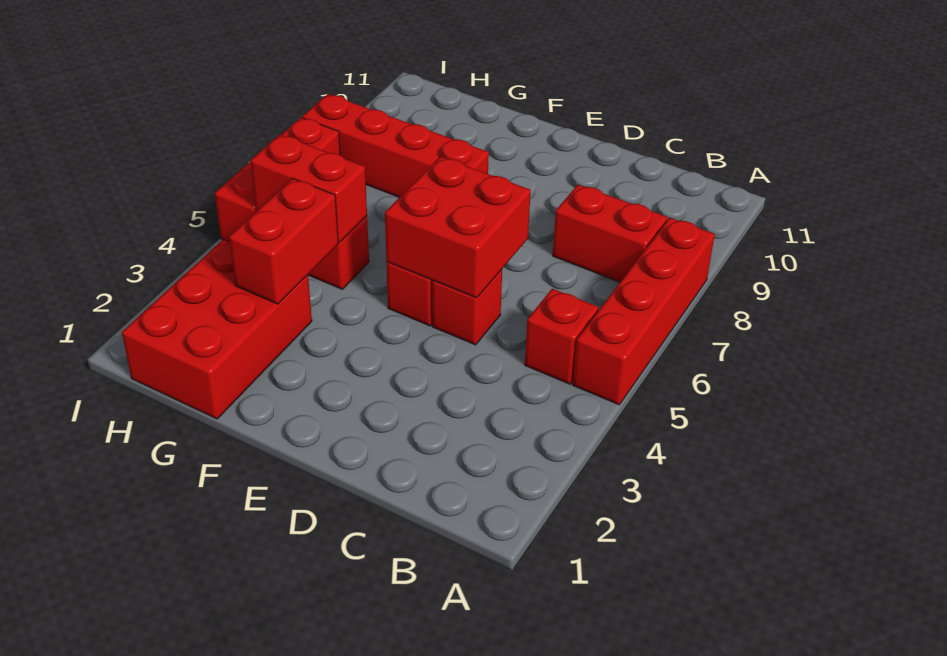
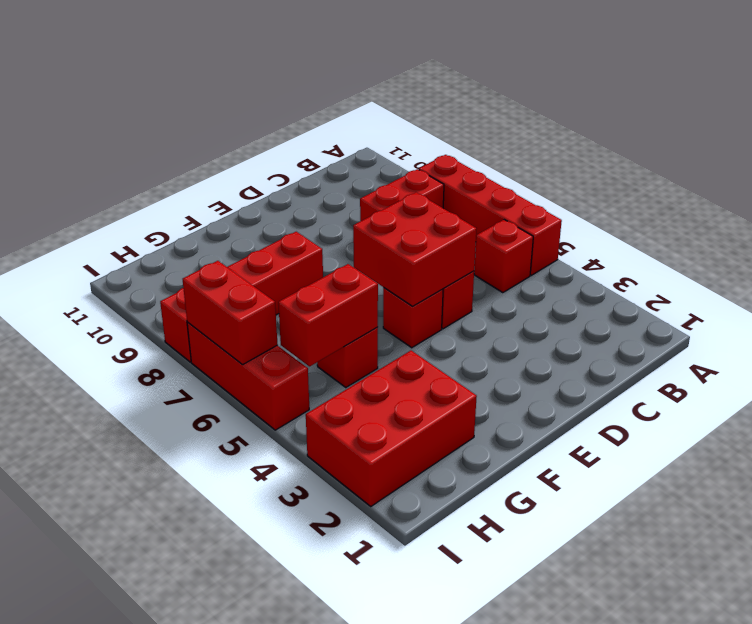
red brick G1:H3 level 1 -> red brick G2:I3 level 1
red brick G3:G4 level 2 -> red brick I6:I7 level 2

